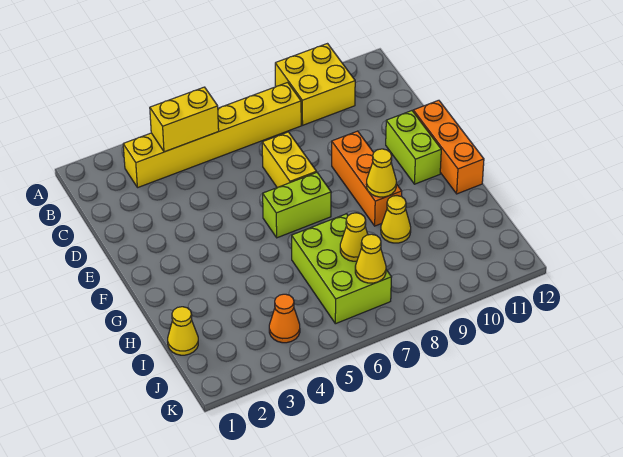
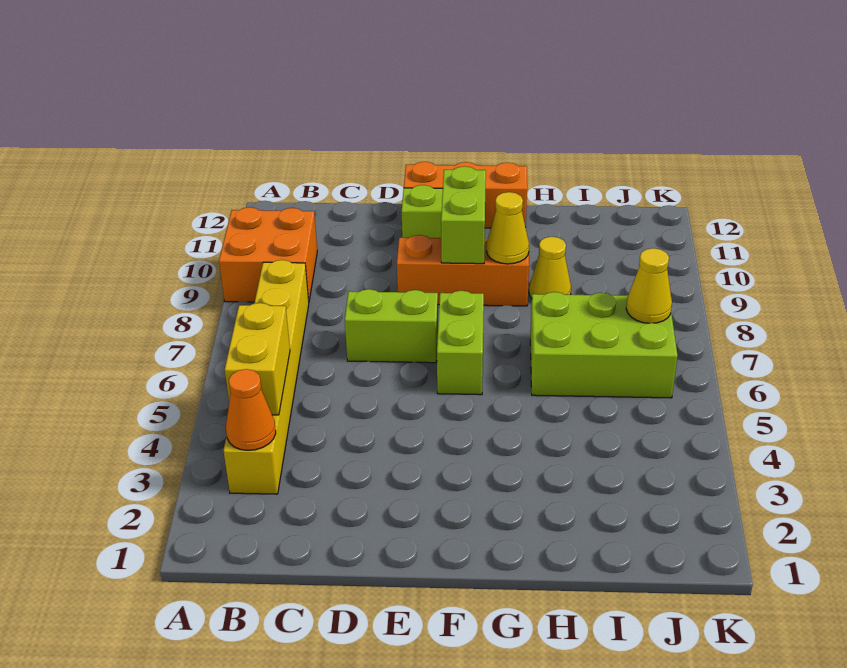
yellow brick A9:B10 level 1 -> orange brick A9:B10 level 1
yellow brick D7:E7 level 1 -> lime brick D7:E7 level 1
none -> lime brick F9:F10 level 2
yellow cone I1 level 1 -> none
yellow cone I7 level 2 -> none
orange cone J4 level 1 -> orange cone B3 level 2

